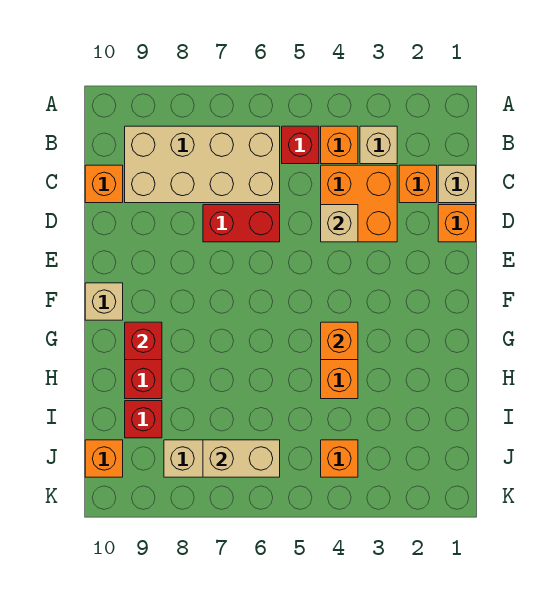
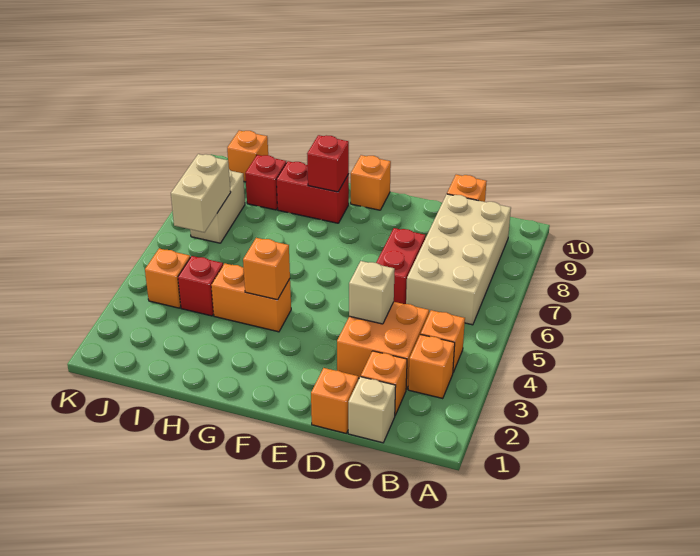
tan brick B3 level 1 -> orange brick B3 level 1
red brick B5 level 1 -> red brick I4 level 1
tan brick F10 level 1 -> orange brick F10 level 1

